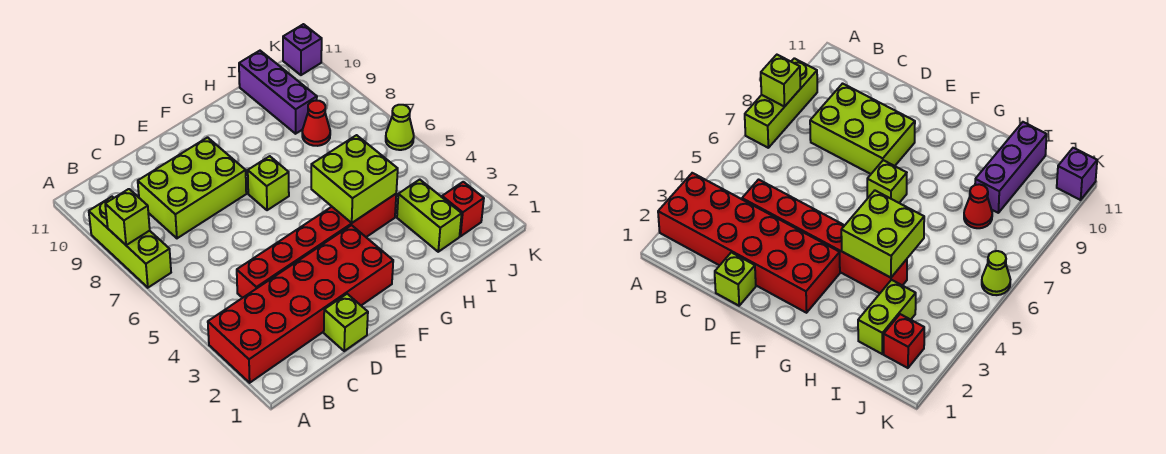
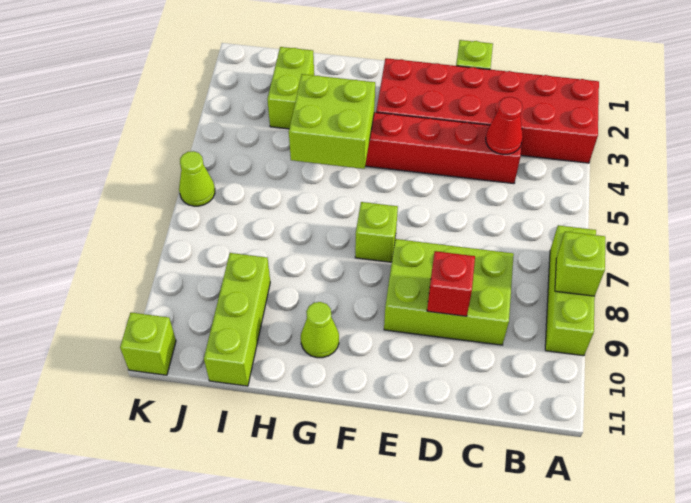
none -> lime cone G10 level 1
red cone I8 level 1 -> red cone C4 level 2
purple brick I9:I11 level 1 -> lime brick I9:I11 level 1
red brick J2 level 1 -> red brick D9 level 2
purple brick K11 level 1 -> lime brick K11 level 1

